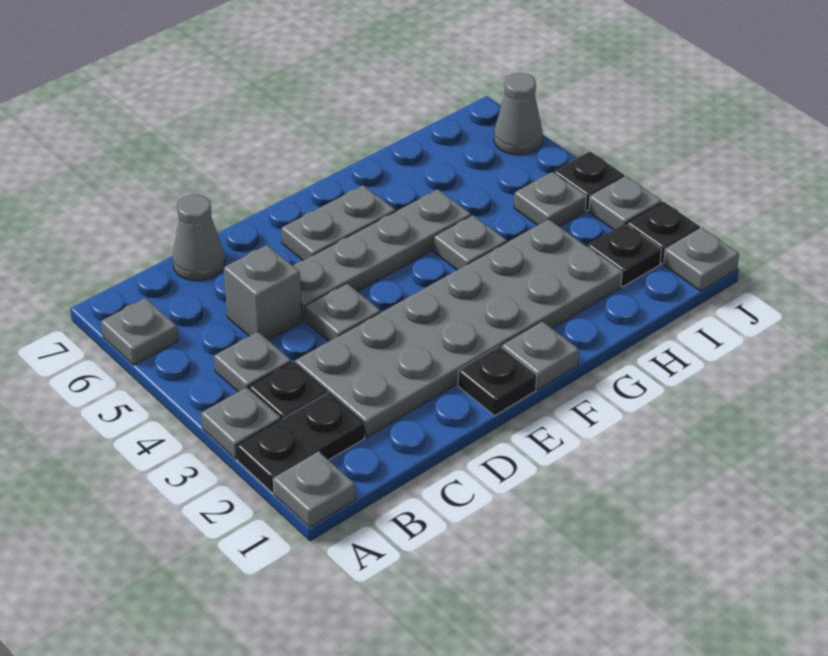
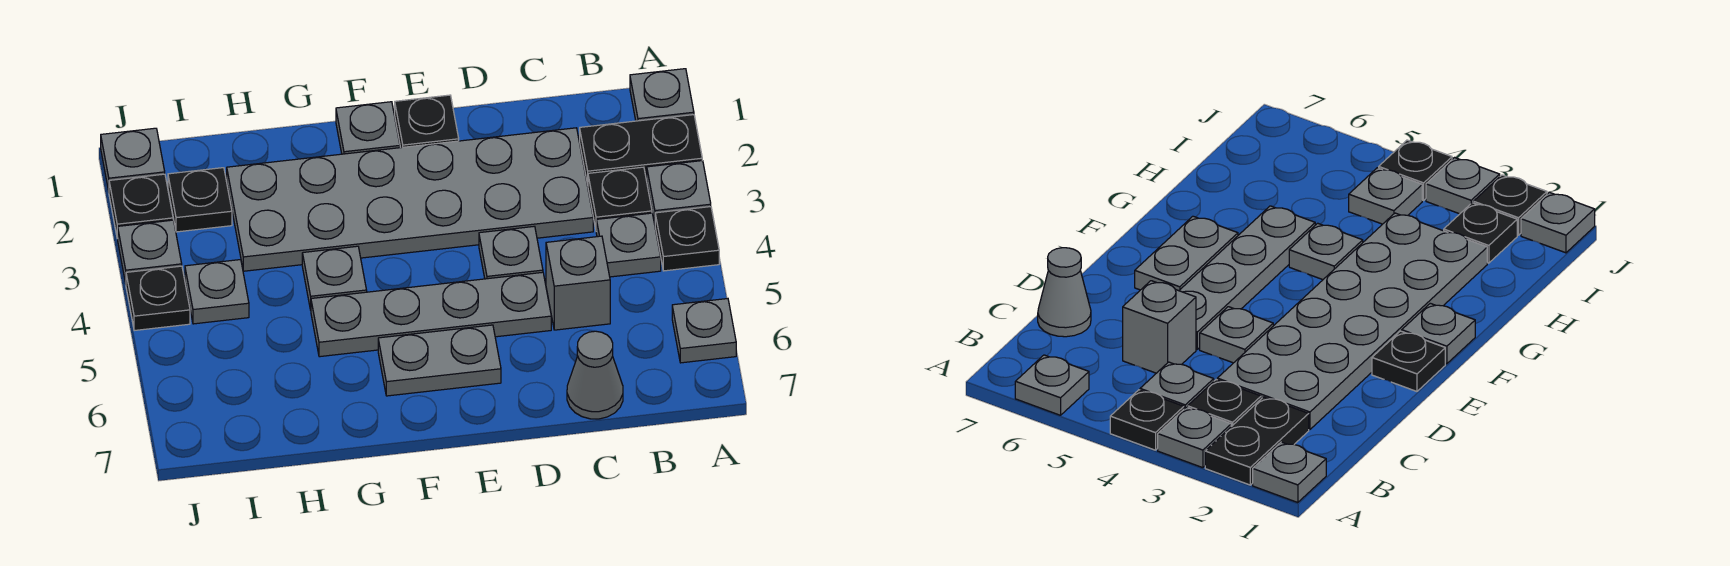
none -> black plate A4 level 1
grey cone J6 level 1 -> none

